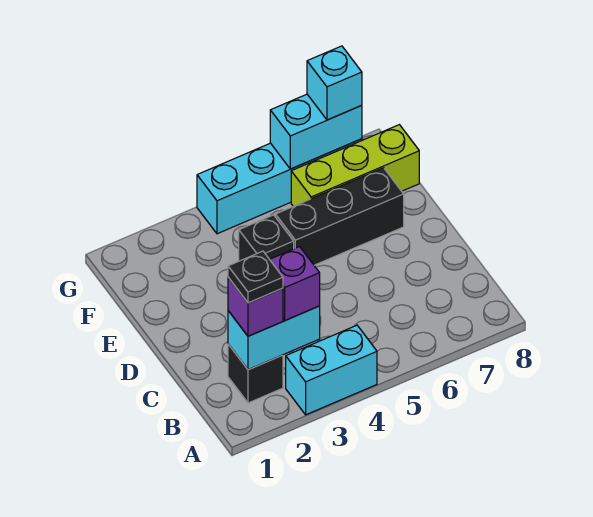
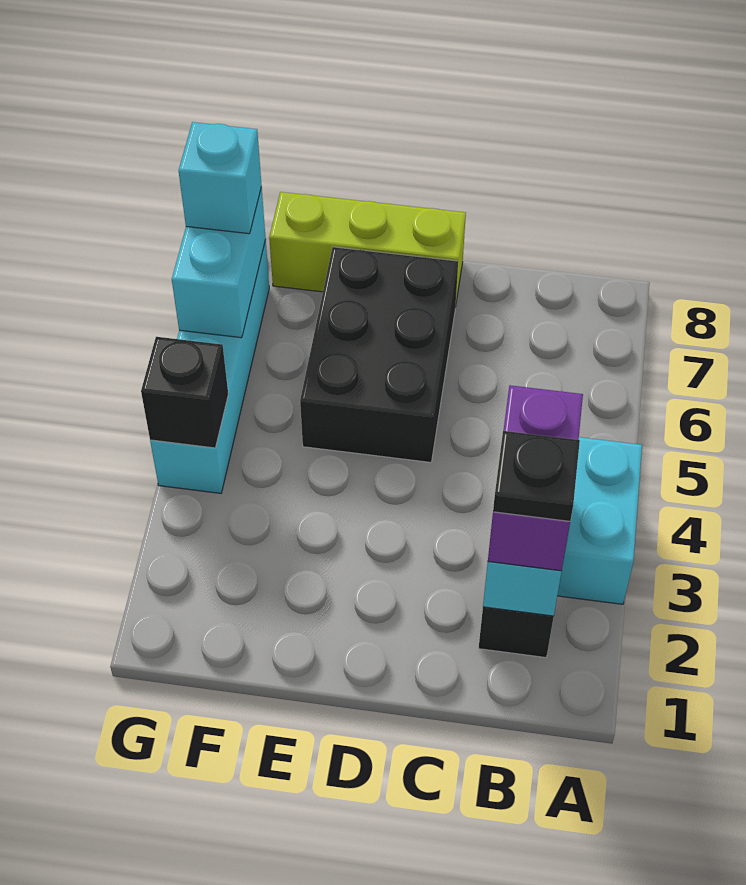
black brick E4 level 1 -> black brick G4 level 2
black brick E5:E7 level 1 -> black brick D5:E7 level 1
lime brick F6:F8 level 1 -> lime brick D8:F8 level 1

